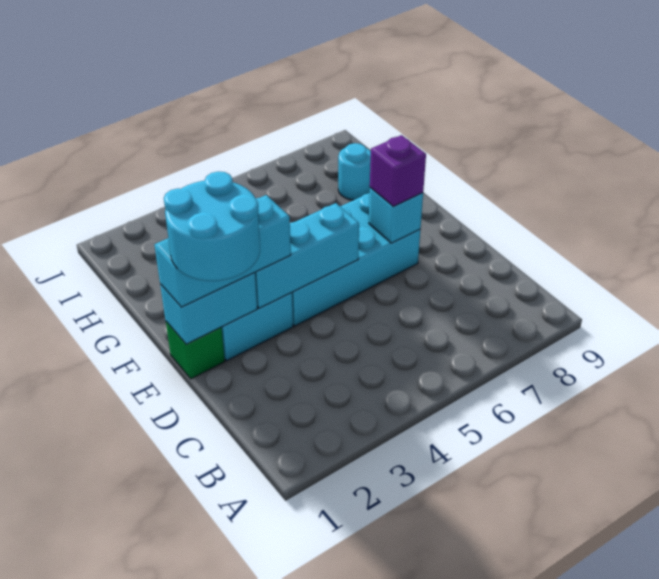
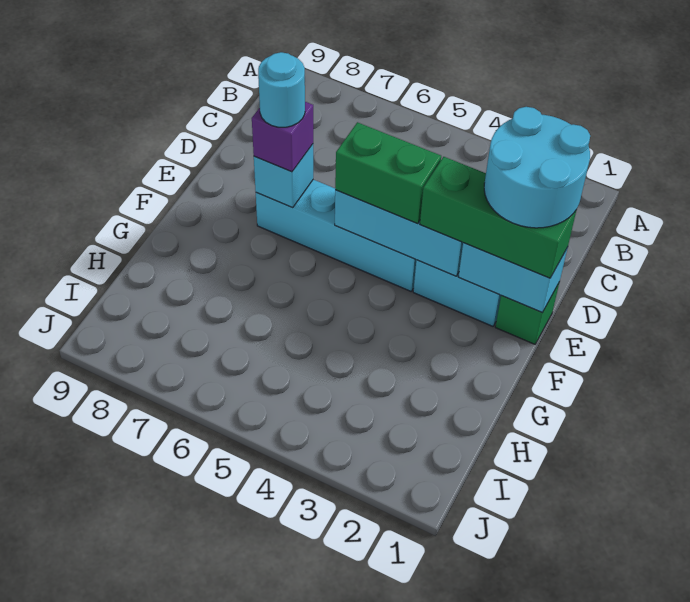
cyan brick E1:E3 level 3 -> green brick E1:E3 level 3
cyan brick E4:F7 level 1 -> cyan brick E4:E7 level 1
none -> green brick E4:E5 level 3
cyan round brick H8 level 1 -> cyan round brick E7 level 4

